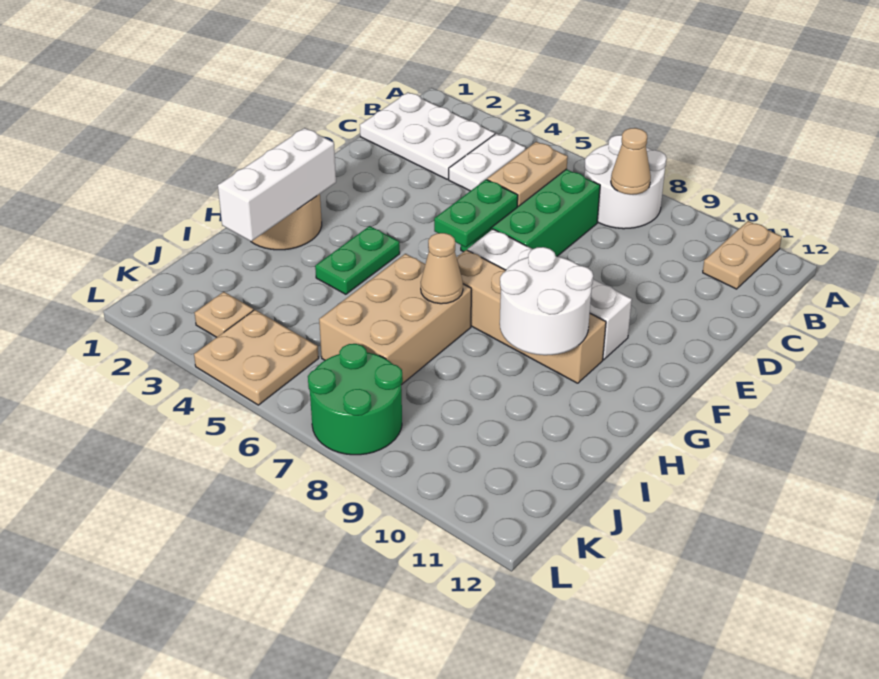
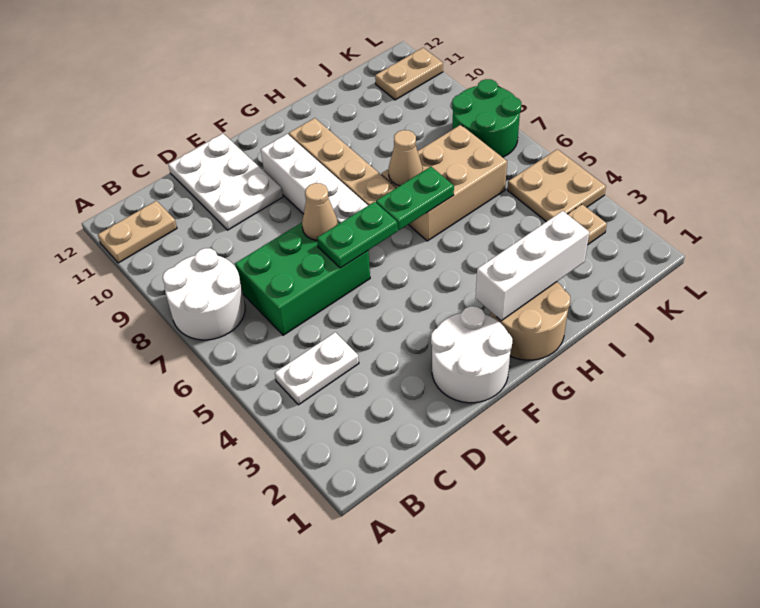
white plate B1:C3 level 1 -> white plate D10:E12 level 1
tan cone B8 level 2 -> tan cone E7 level 2
tan plate C6:D6 level 2 -> tan plate K11:L11 level 1
green plate G4:H4 level 1 -> green plate G6:H6 level 2
white round brick G9:H10 level 2 -> white round brick E1:F2 level 1

